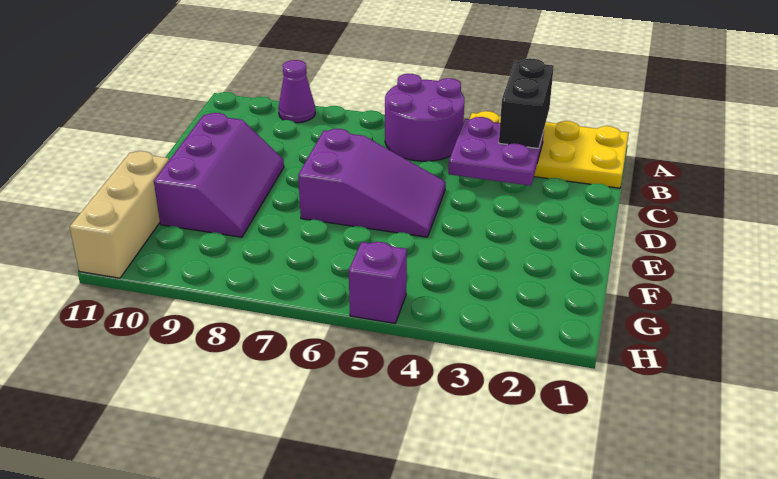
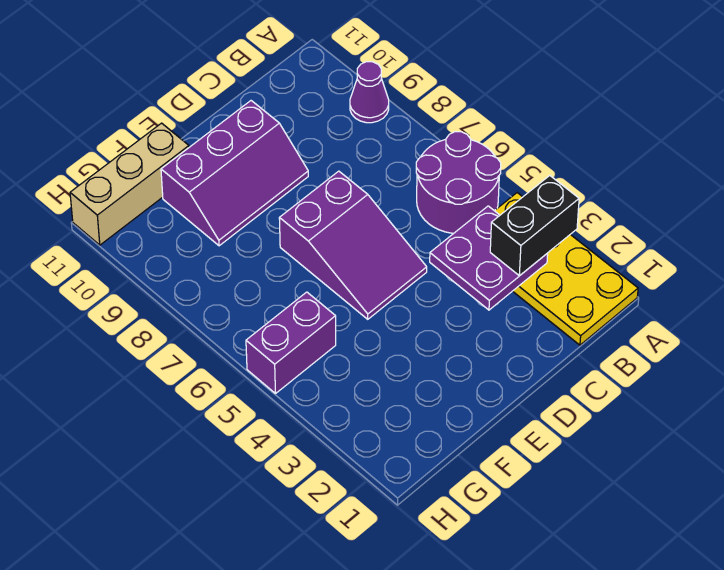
purple brick H5 level 1 -> purple brick G5:H5 level 1

